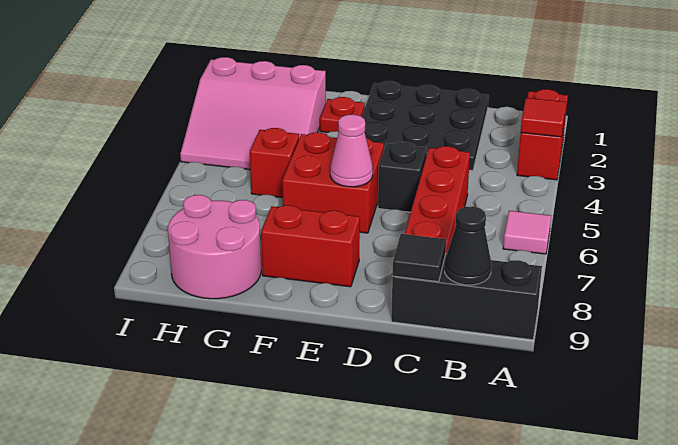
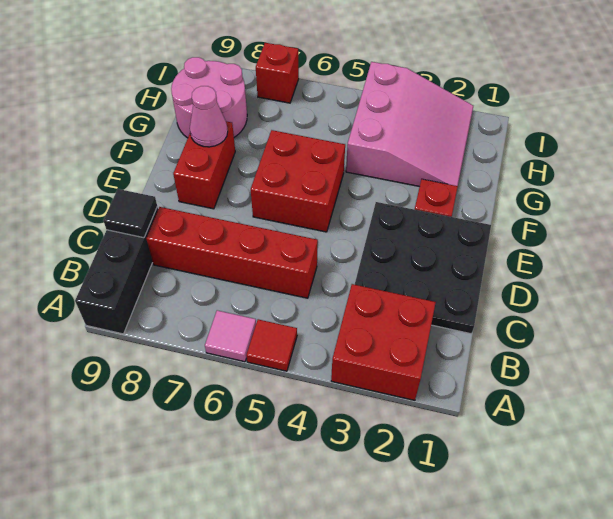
red brick A2:A3 level 1 -> red brick A2:B3 level 1
red tile A3 level 2 -> red tile A5 level 1
black cone B9 level 2 -> none
black brick D5 level 1 -> none
pink cone E6 level 2 -> pink cone F8 level 2
pink slope G2:I4 level 1 top 2 -> pink slope G2:I4 level 1 top 4
red brick G5 level 1 -> red brick I7 level 1

